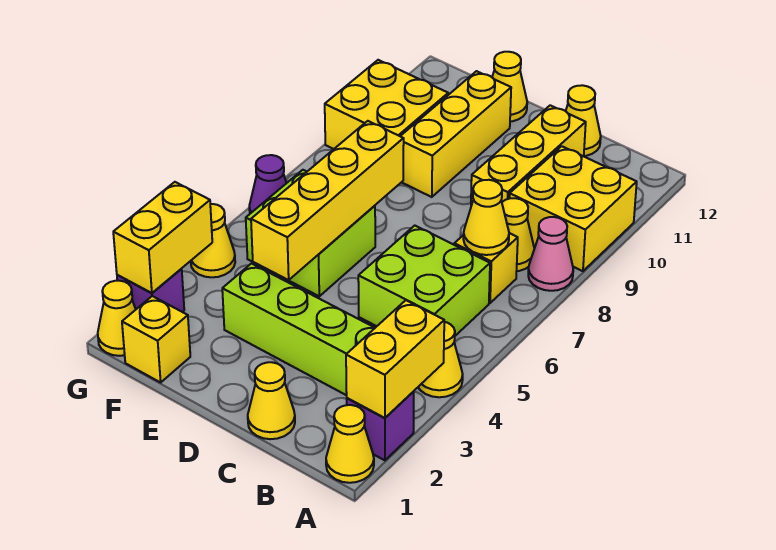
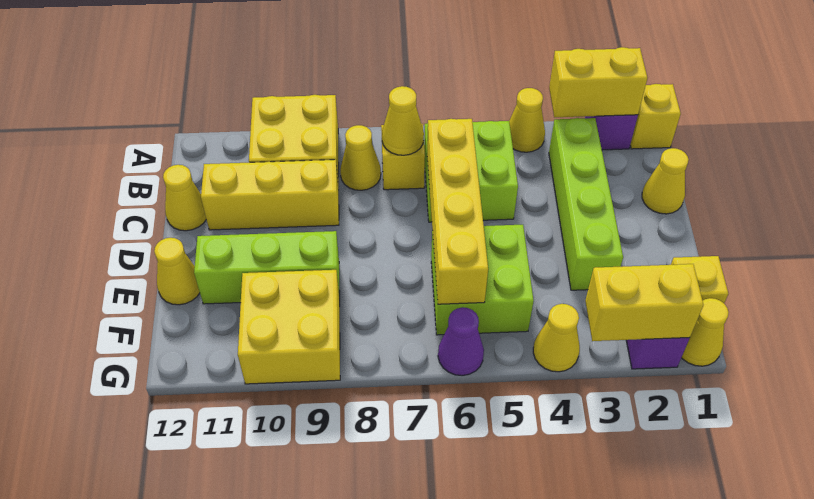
yellow cone A1 level 1 -> yellow brick A1 level 1
pink cone A8 level 1 -> none
yellow brick E4:E7 level 2 -> yellow brick C6:F6 level 2
yellow brick E9:E11 level 1 -> lime brick E9:E11 level 1

